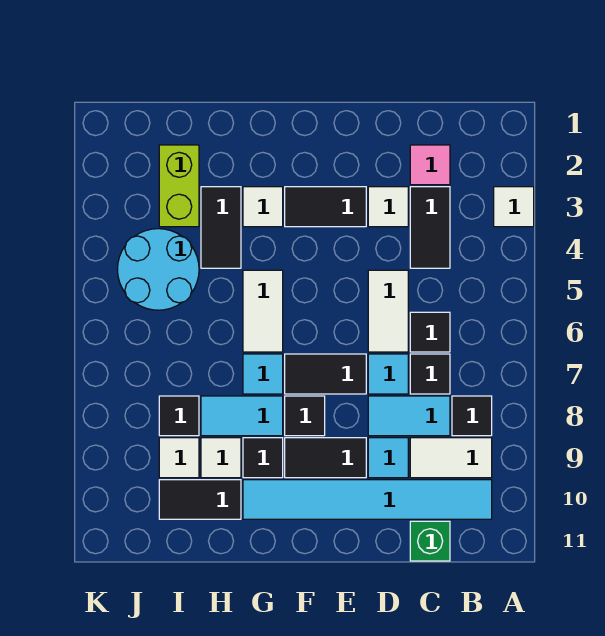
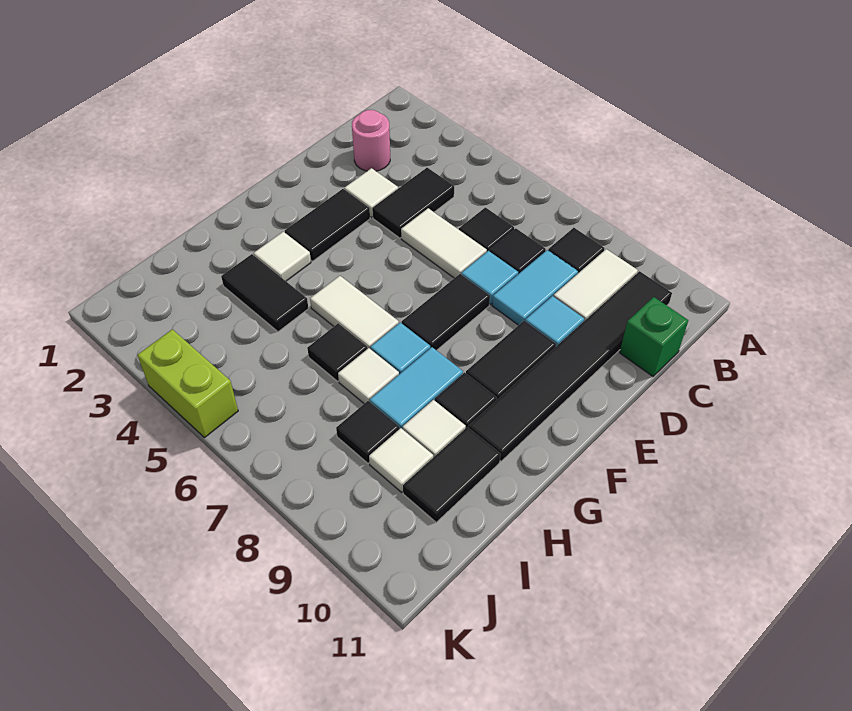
white tile A3 level 1 -> white tile H7 level 1
cyan tile B10:G10 level 1 -> black tile B10:G10 level 1
pink tile C2 level 1 -> pink round brick C2 level 1
black tile C3:C4 level 1 -> black tile C4:D4 level 1
black tile F8 level 1 -> black tile H6 level 1
lime brick I2:I3 level 1 -> lime brick K4:K5 level 1
cyan round brick I4:J5 level 1 -> none

